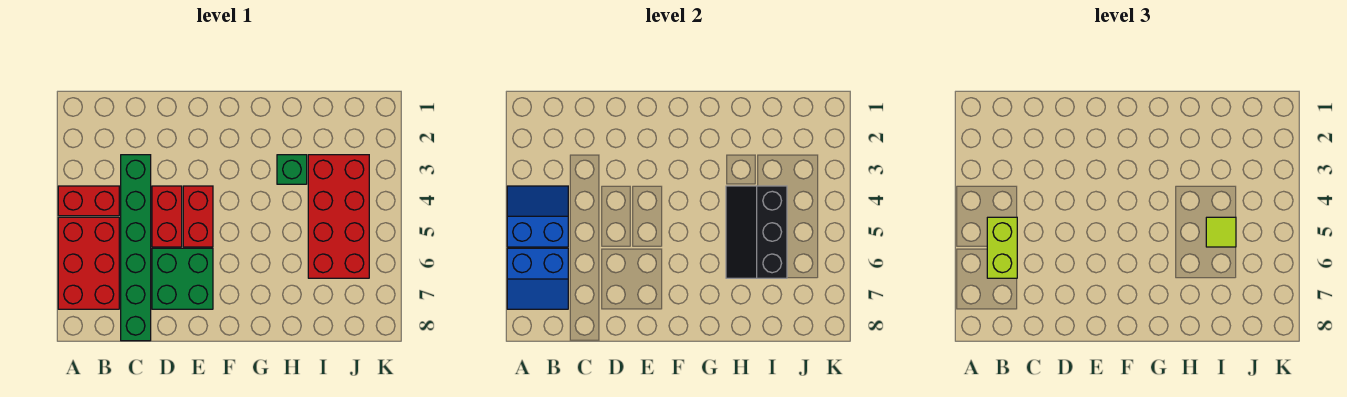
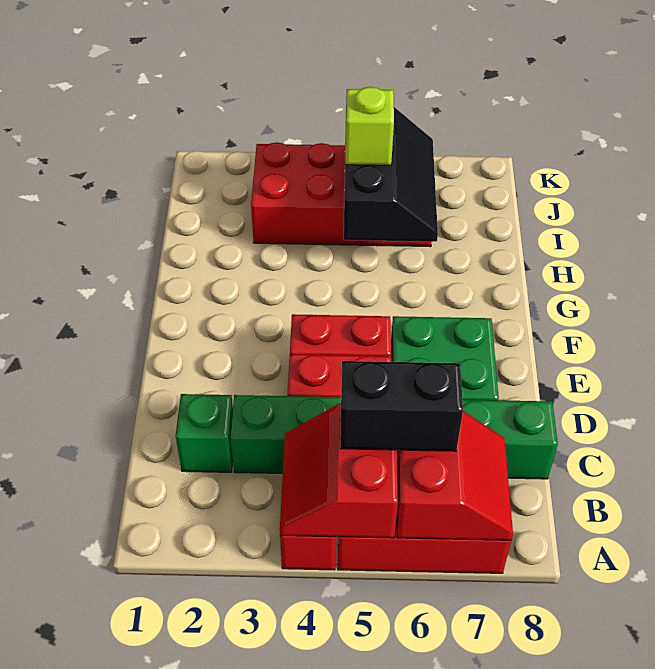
blue slope A4:B5 level 2 top 5 -> red slope A4:B5 level 2 top 5
blue slope A6:B7 level 2 top 6 -> red slope A6:B7 level 2 top 6
lime brick B5:B6 level 3 -> black brick B5:B6 level 3
green brick H3 level 1 -> green brick C2 level 1
black slope H4:I6 level 2 top I -> black slope H5:J6 level 2 top 5
lime tile I5 level 3 -> lime brick I5 level 3

